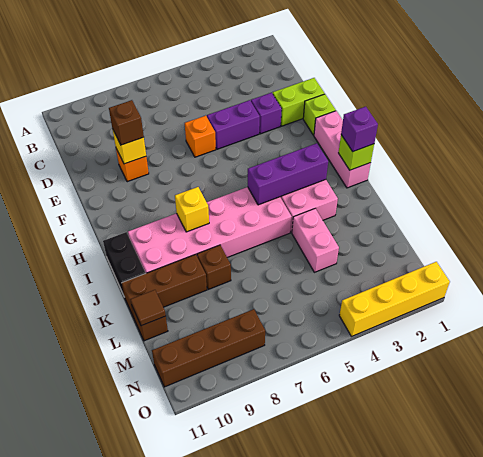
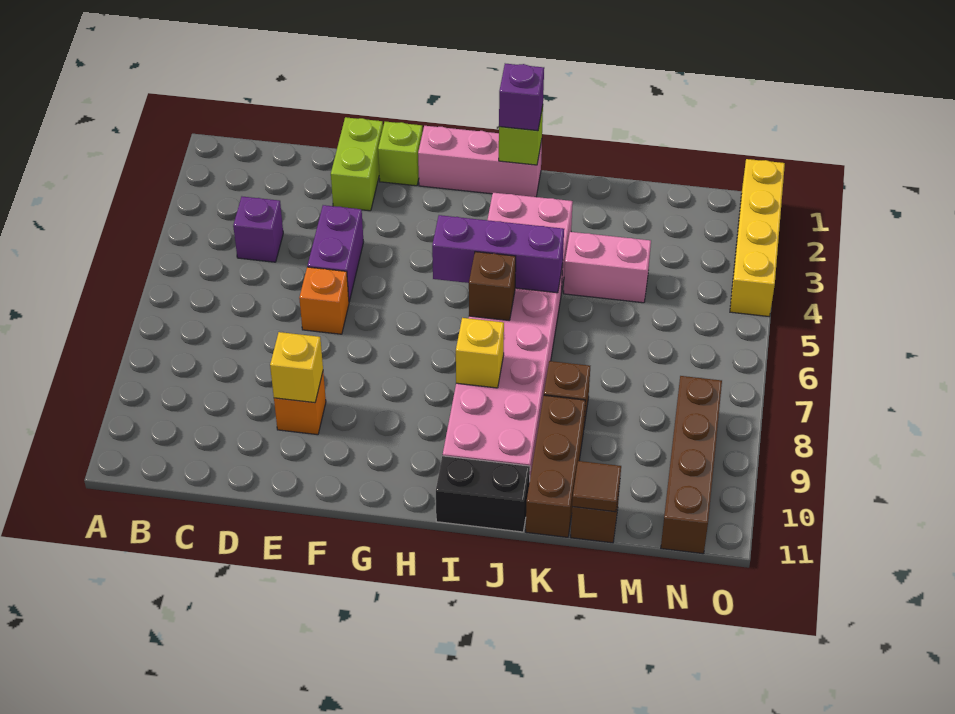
purple brick E3 level 1 -> purple brick C4 level 1
brown brick E9 level 3 -> brown brick I6 level 2
purple brick I3:I5 level 2 -> purple brick H5:J5 level 2

